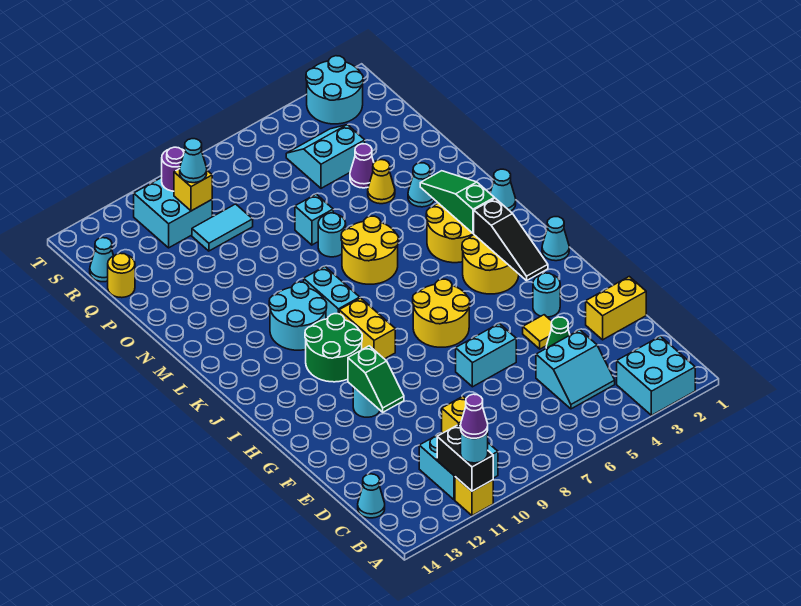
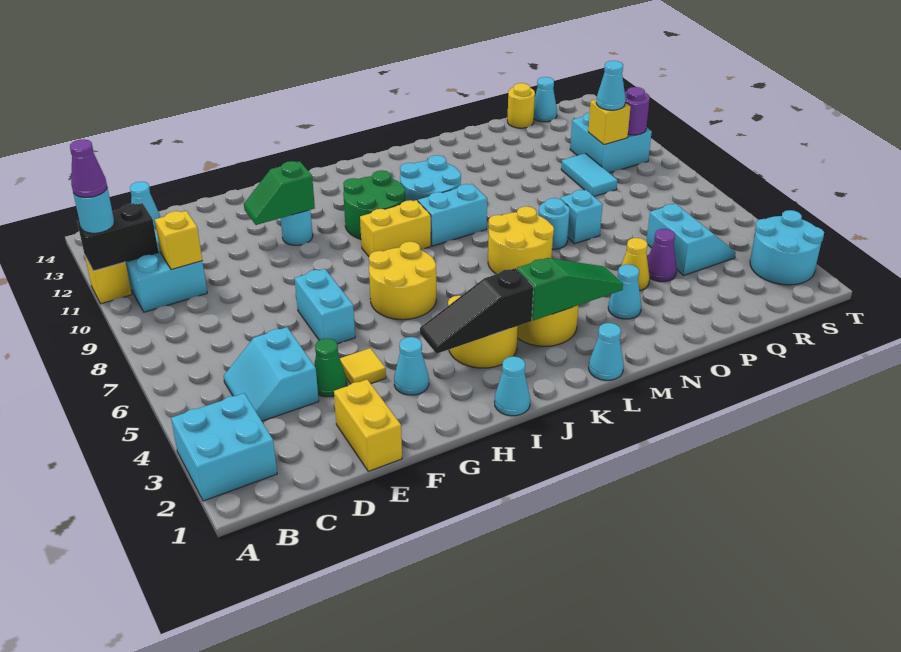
cyan round brick G3 level 1 -> cyan cone G3 level 1

